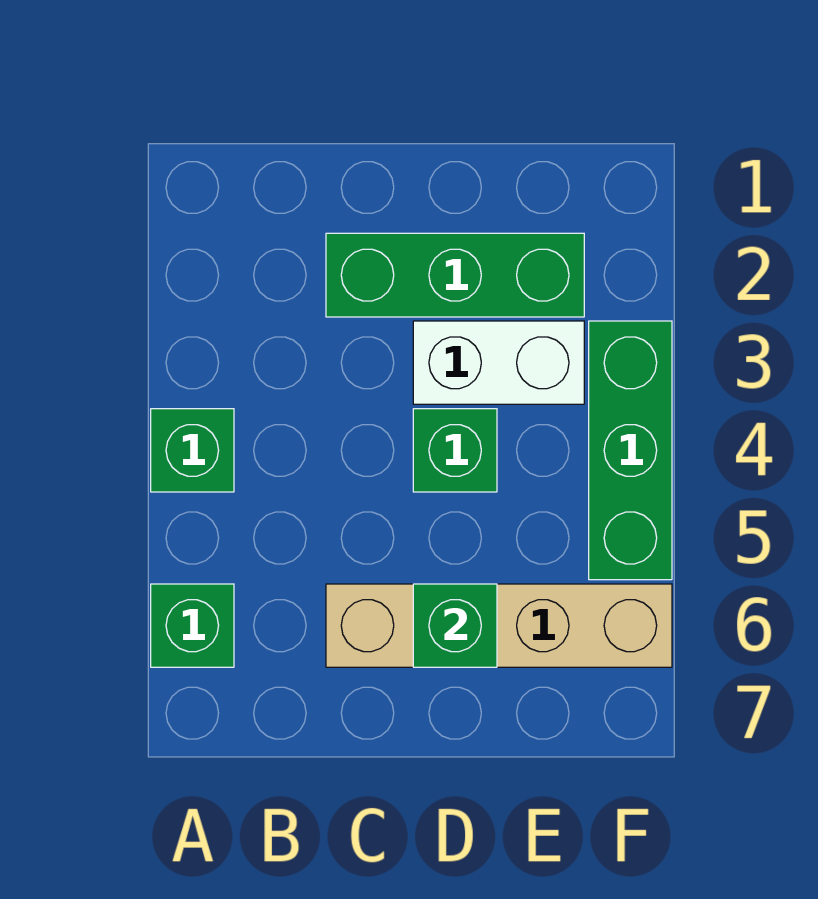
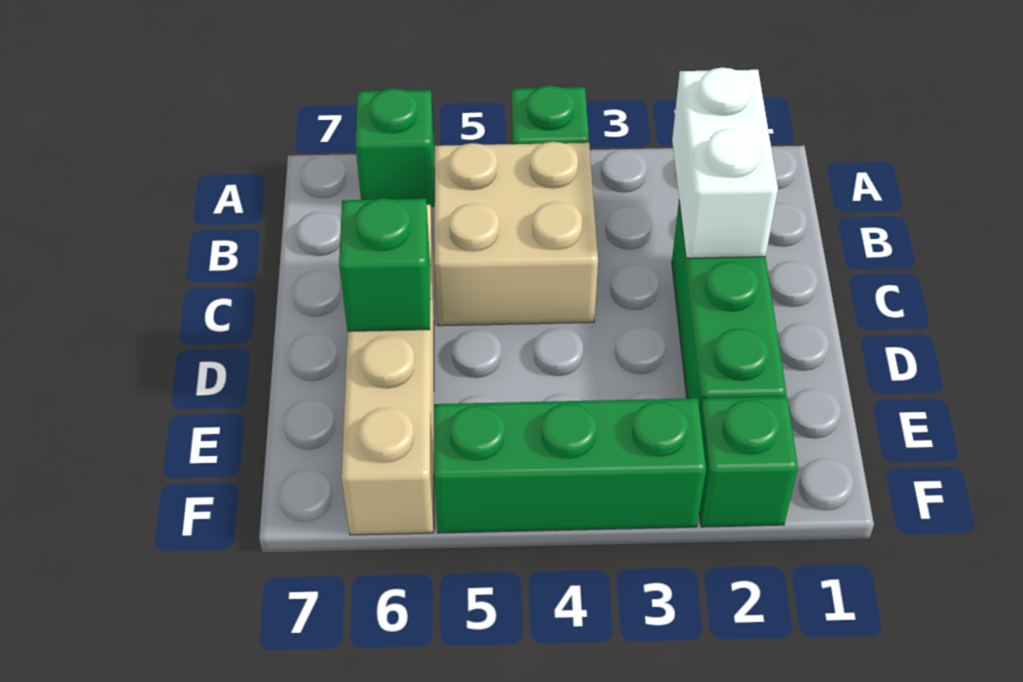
none -> tan brick B4:C5 level 1
white brick D3:E3 level 1 -> white brick B2:C2 level 2
green brick D4 level 1 -> green brick F2 level 1

